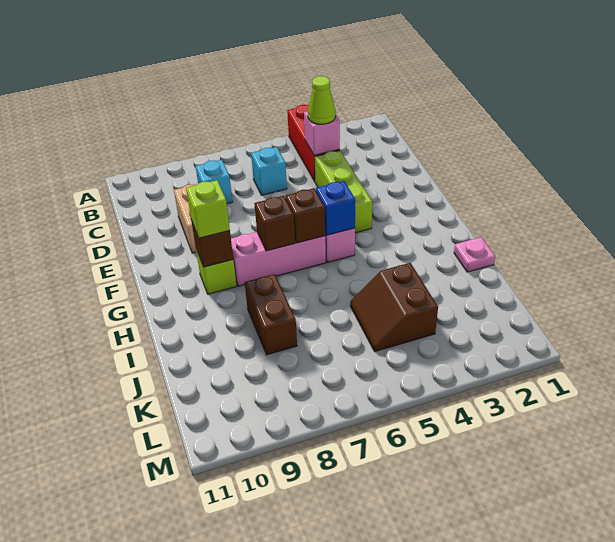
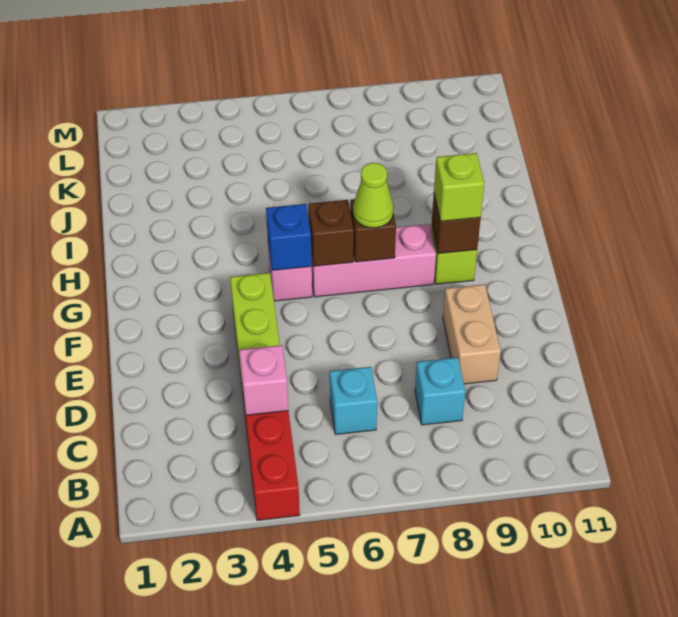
lime cone C4 level 3 -> lime cone G7 level 3
pink plate I1 level 1 -> none
brown brick I8:J8 level 1 -> none
brown slope J4:K5 level 1 top 4 -> none

